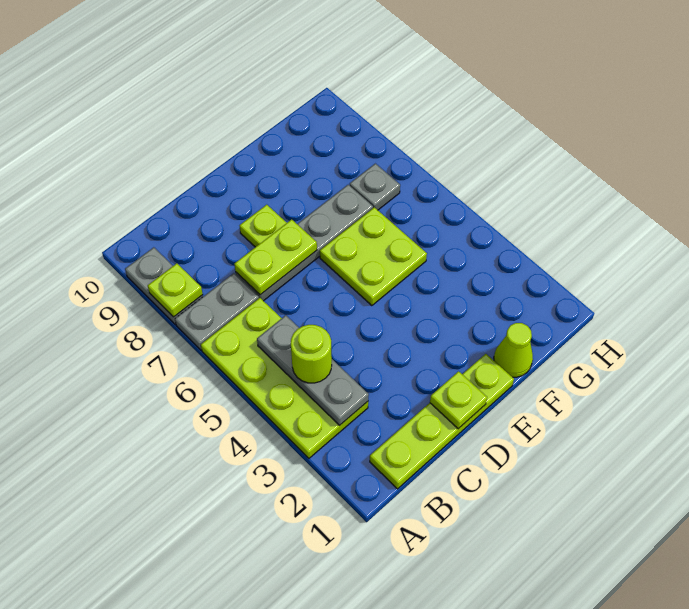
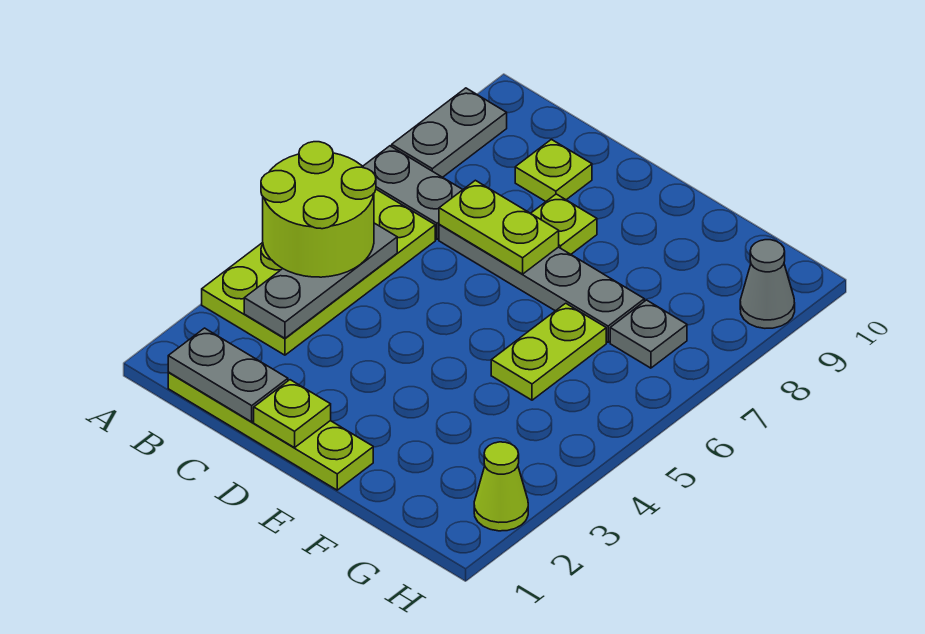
lime plate A8 level 2 -> lime plate C9 level 1
none -> grey plate B1:C1 level 2
lime round brick B4 level 3 -> lime round brick A4:B5 level 3
lime plate E5:F6 level 1 -> lime plate F5:F6 level 1
lime cone F1 level 1 -> lime cone H2 level 1
none -> grey cone H9 level 1

